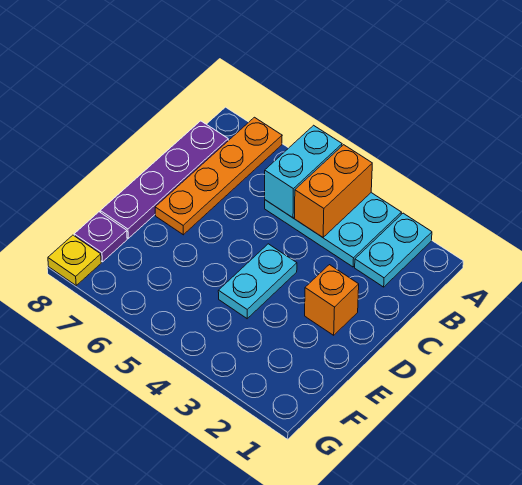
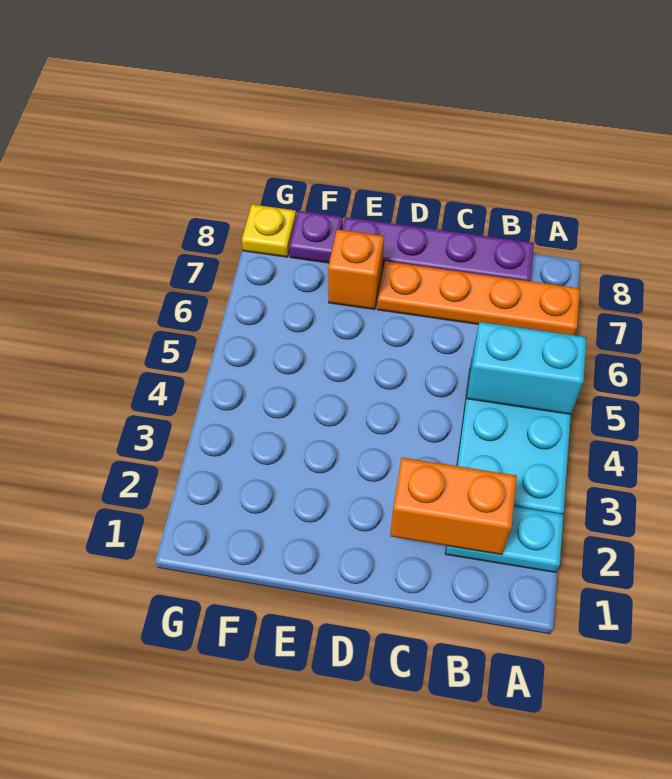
orange brick A4:B4 level 2 -> orange brick B2:C2 level 2
orange brick D2 level 1 -> orange brick E7 level 1
cyan plate D4:E4 level 1 -> none

